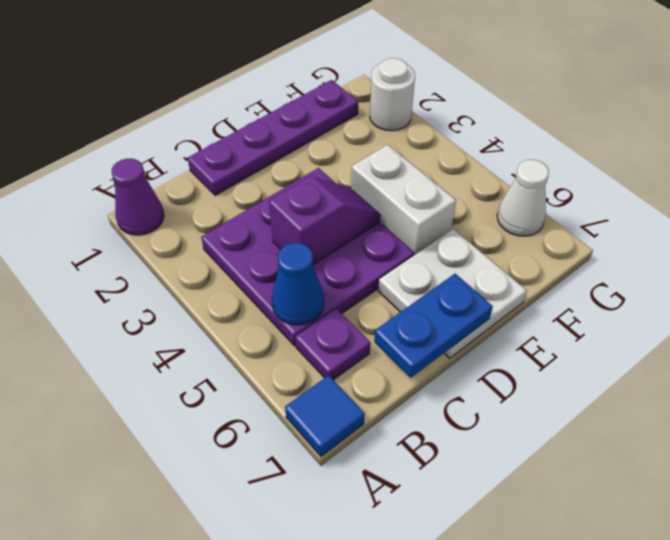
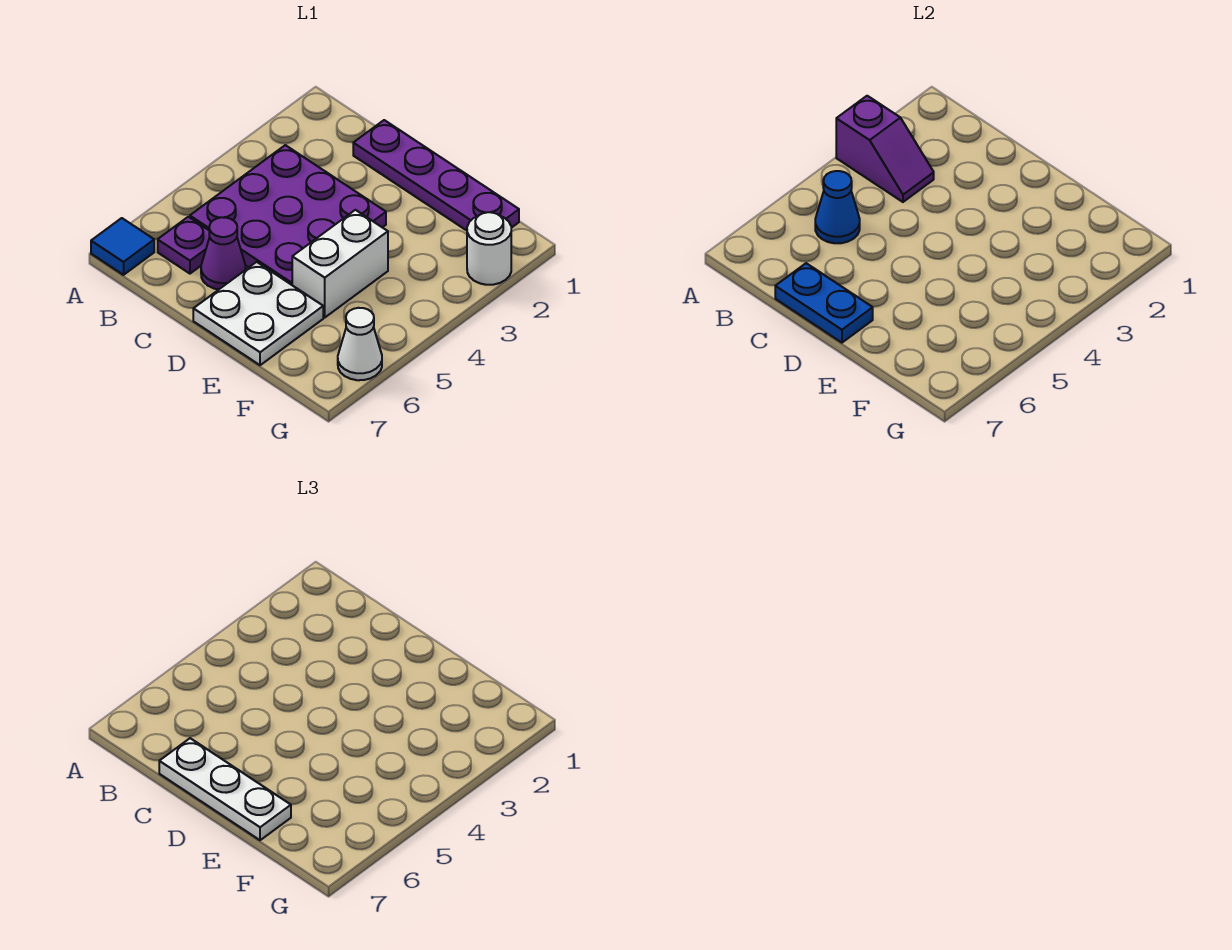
purple cone A1 level 1 -> purple cone C6 level 1
purple slope C4:D4 level 2 top C -> purple slope A3:B3 level 2 top A
none -> white plate C7:E7 level 3

